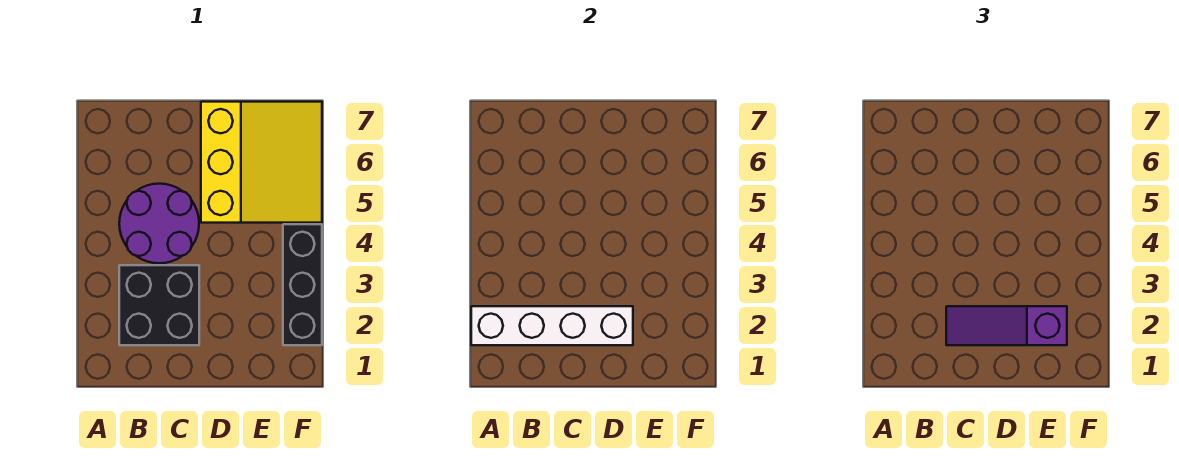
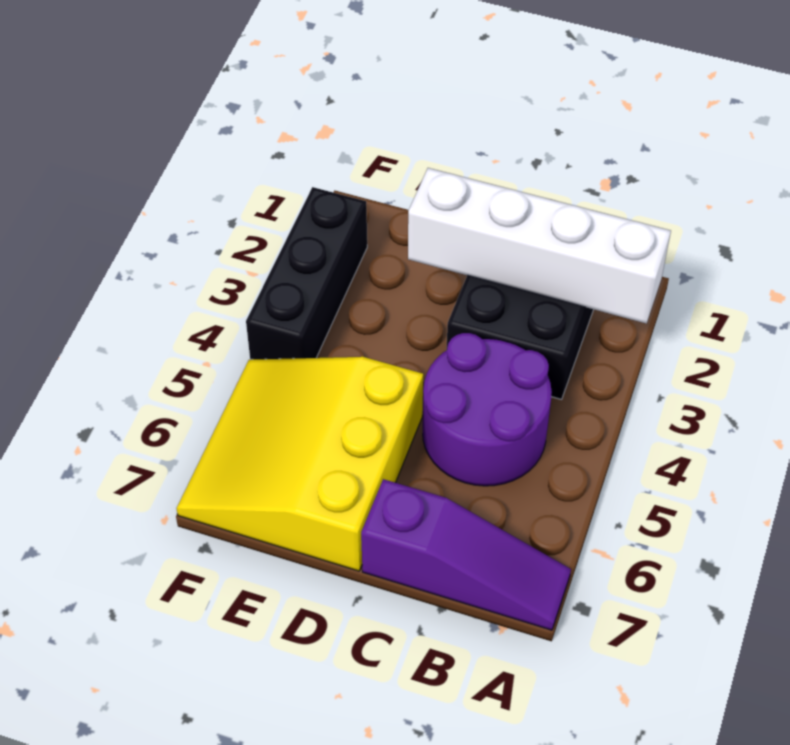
purple slope C2:E2 level 3 top E -> purple slope A7:C7 level 1 top C

